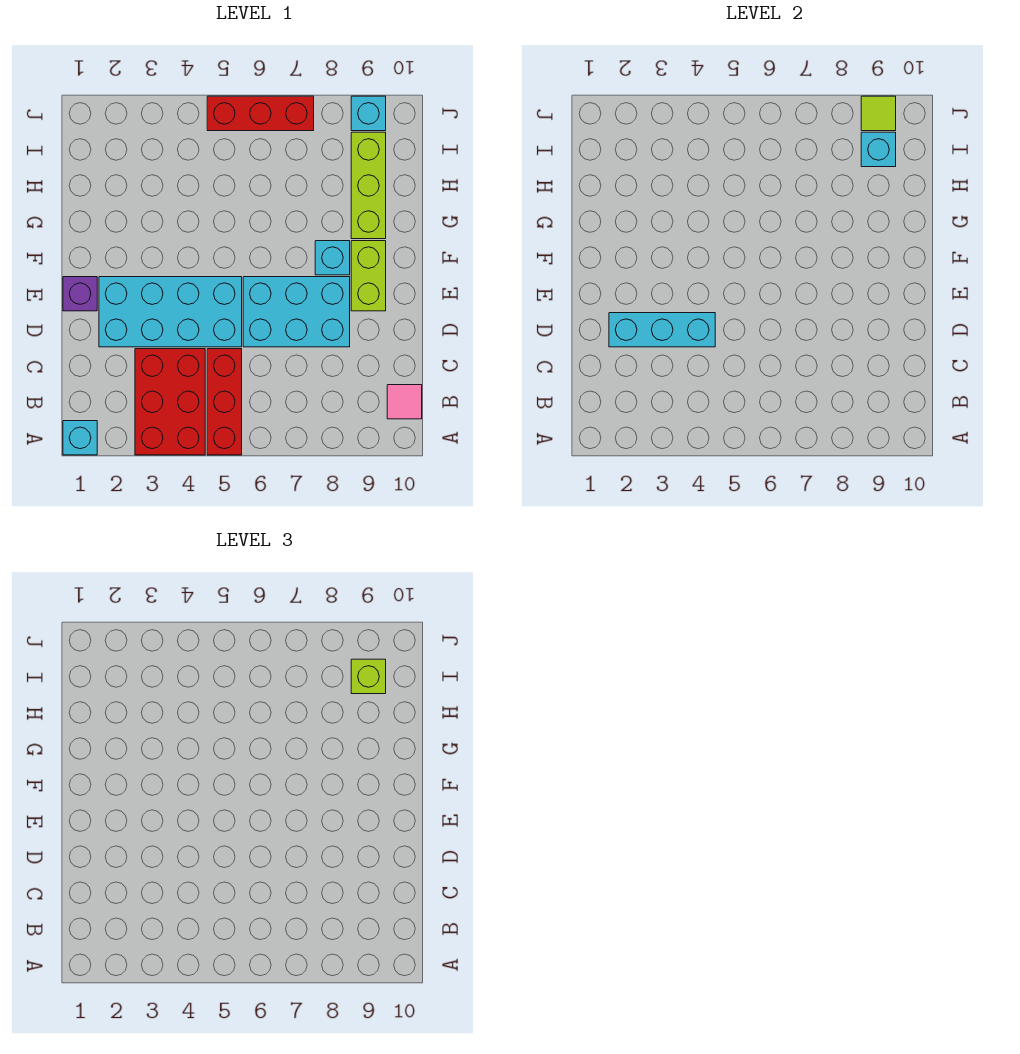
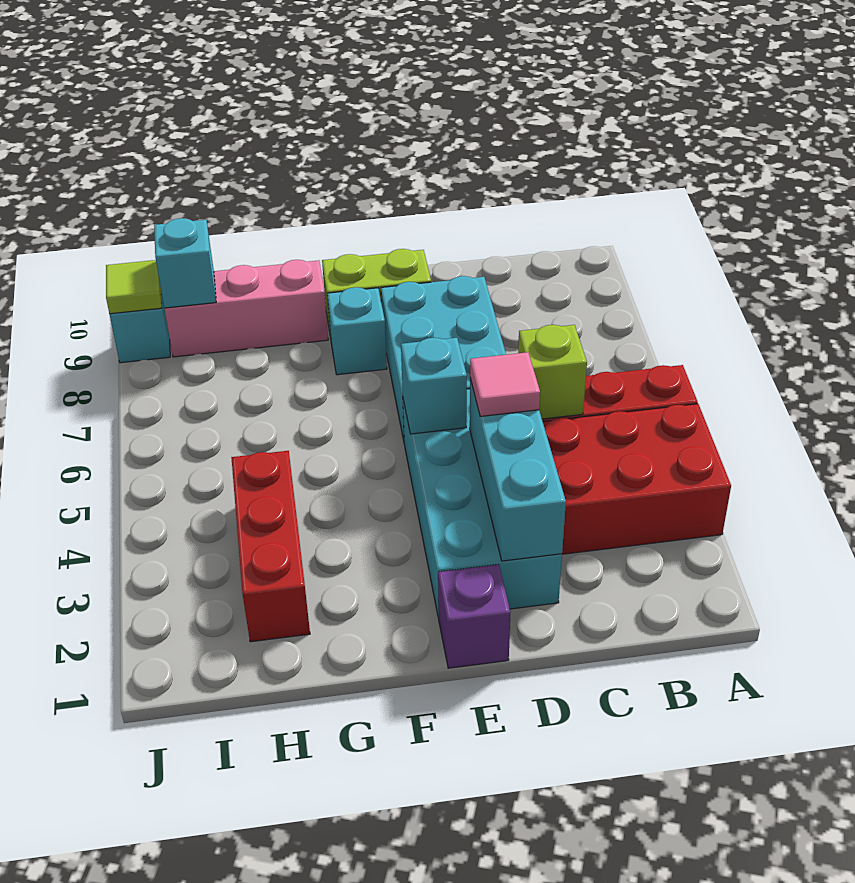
cyan brick A1 level 1 -> cyan brick E5 level 2
pink tile B10 level 1 -> pink tile D4 level 3
lime brick G9:I9 level 1 -> pink brick G9:I9 level 1
lime brick I9 level 3 -> lime brick C5 level 2
red brick J5:J7 level 1 -> red brick H2:H4 level 1

